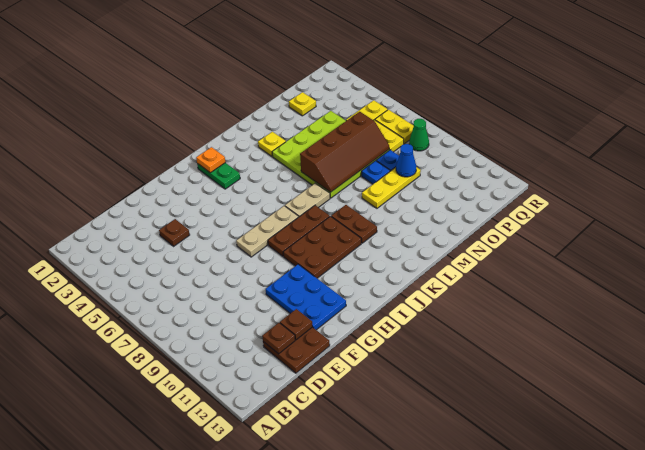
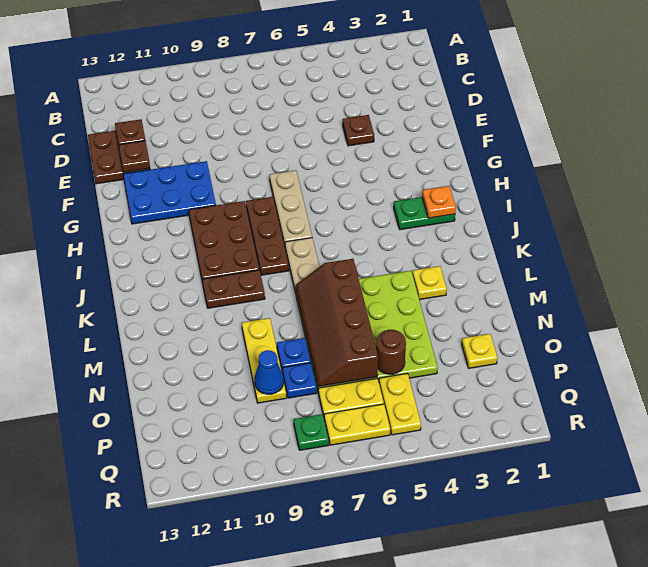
none -> brown round brick O5 level 2
green cone Q8 level 1 -> green plate Q8 level 1

